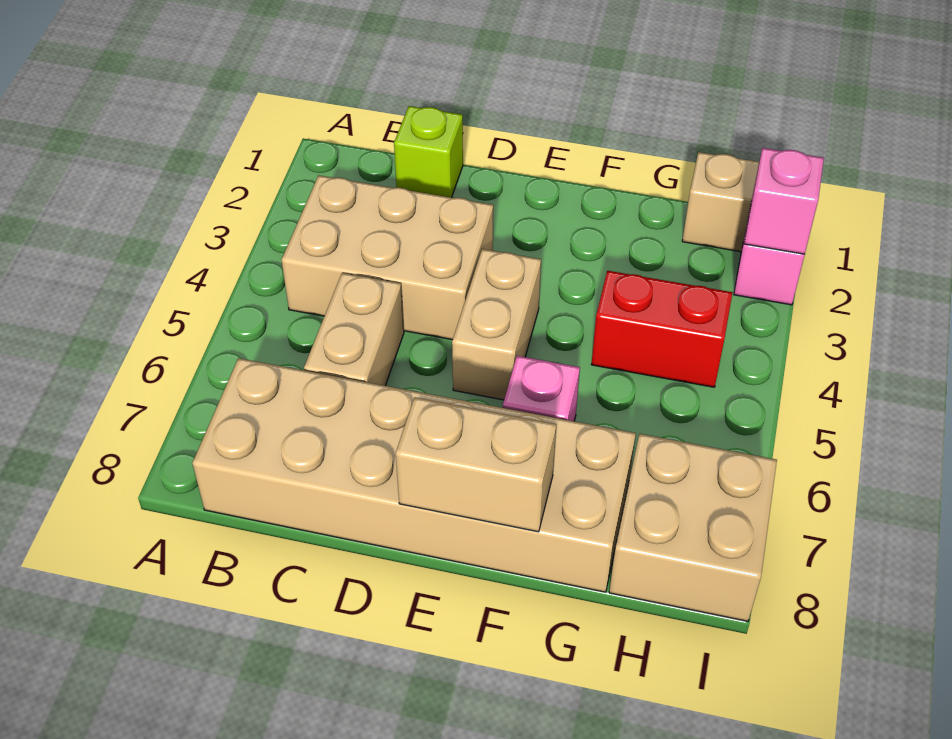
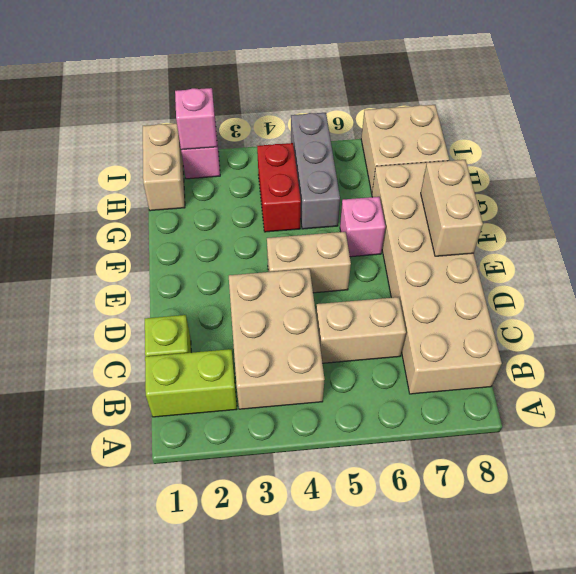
none -> lime brick B1:B2 level 1
none -> grey brick G5:I5 level 1

